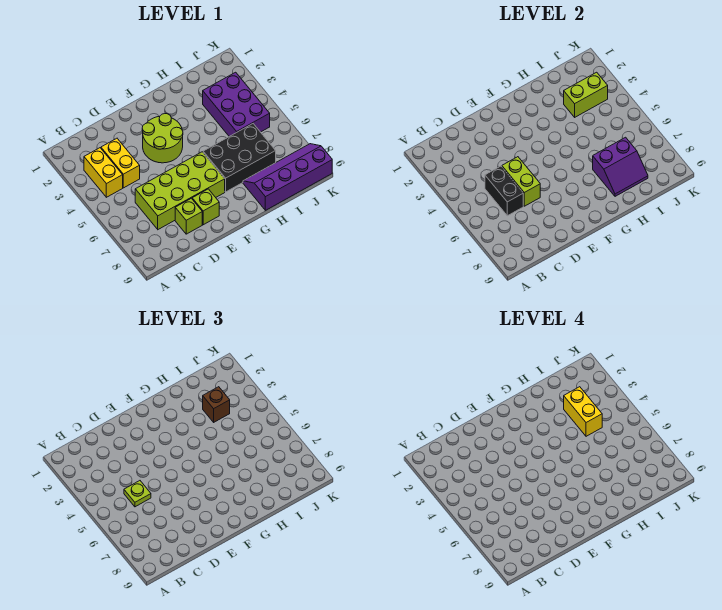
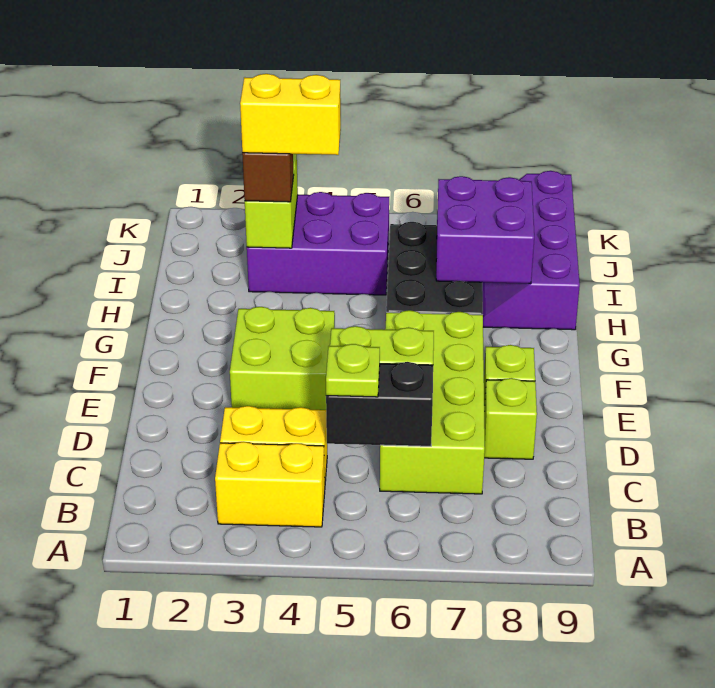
lime round brick E3:F4 level 1 -> lime brick E3:F4 level 1
purple slope H7:I8 level 2 top 7 -> purple brick H7:I8 level 2

